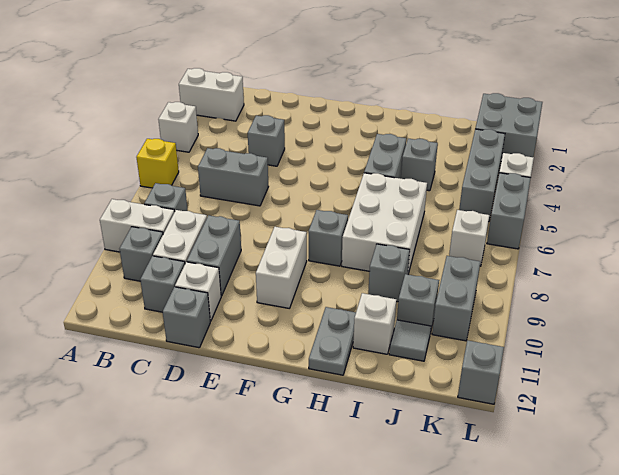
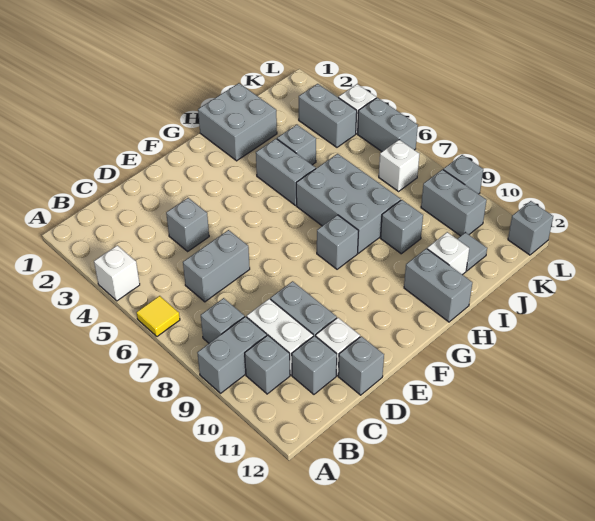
white brick A2:B2 level 1 -> none
yellow brick A6 level 1 -> yellow tile A6 level 1
white brick A9:B9 level 1 -> grey brick A9:B9 level 1
white brick F9:F10 level 1 -> none
white brick H6:I8 level 1 -> grey brick H6:I8 level 1
grey plate H11:H12 level 1 -> grey brick H11:H12 level 1
grey brick J10 level 1 -> grey brick L9 level 1
grey brick K1:L2 level 1 -> grey brick H1:I2 level 1
grey brick K3:K5 level 1 -> grey brick K3:K4 level 1

